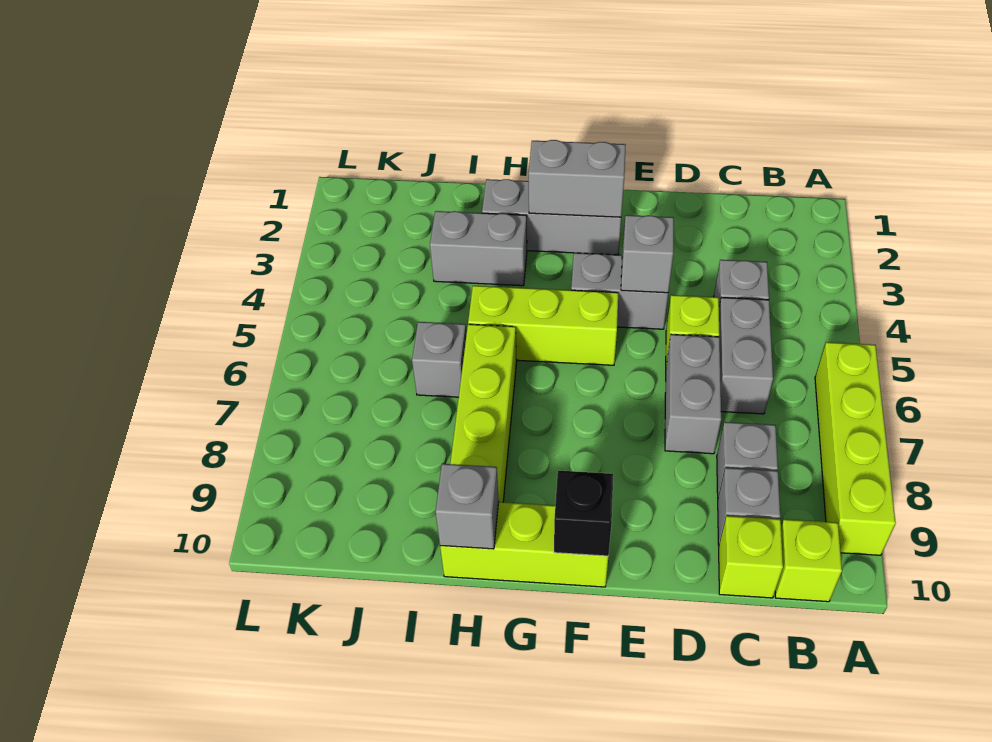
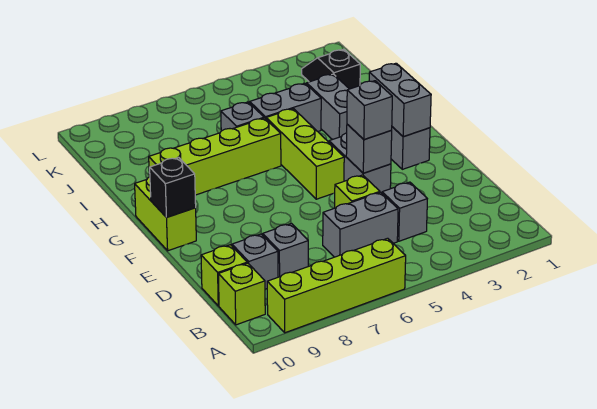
grey brick D6:D7 level 1 -> grey brick I4:I5 level 1
lime brick F10:H10 level 1 -> lime brick F10:G10 level 1
grey brick H10 level 2 -> grey brick E4 level 3
none -> black slope J2:K2 level 1 top J

